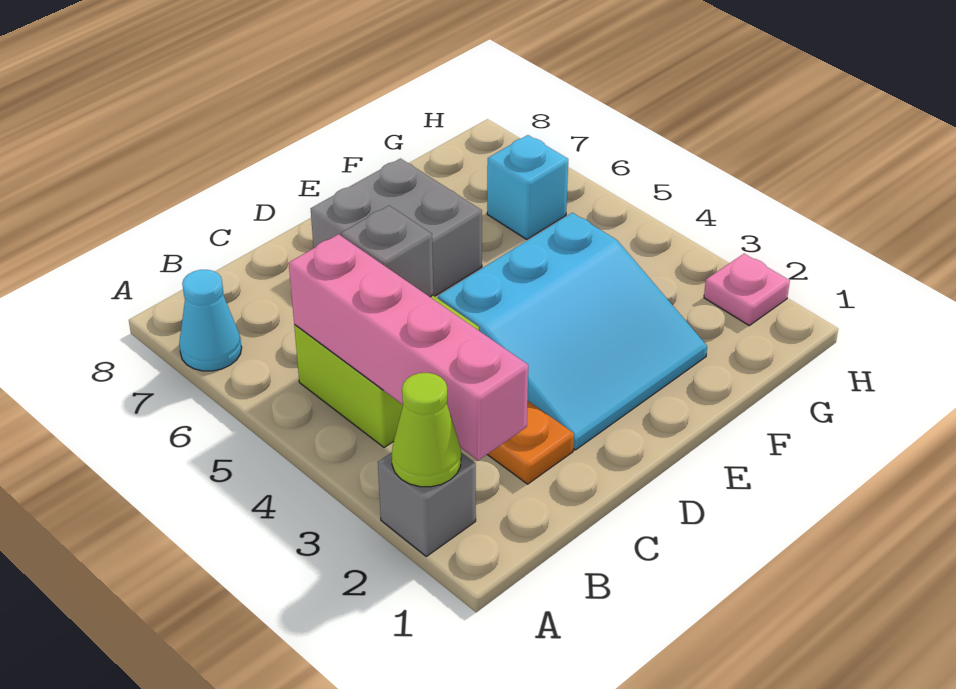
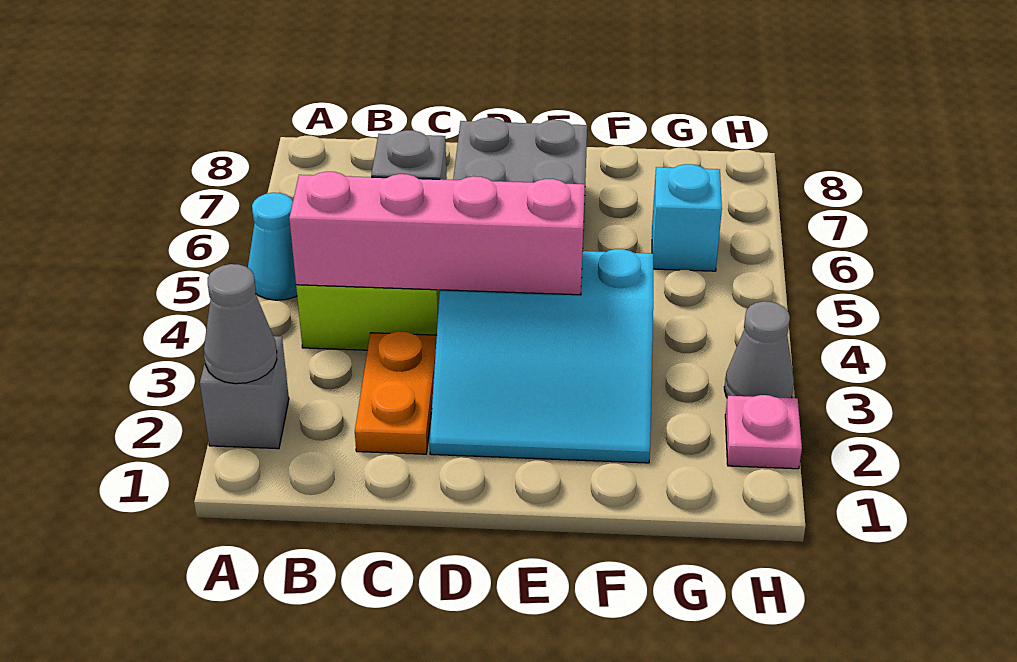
lime cone A2 level 2 -> grey cone A2 level 2
cyan cone A7 level 1 -> cyan cone A5 level 1
pink brick B2:B5 level 2 -> pink brick B4:E4 level 2
none -> grey cone H3 level 1

